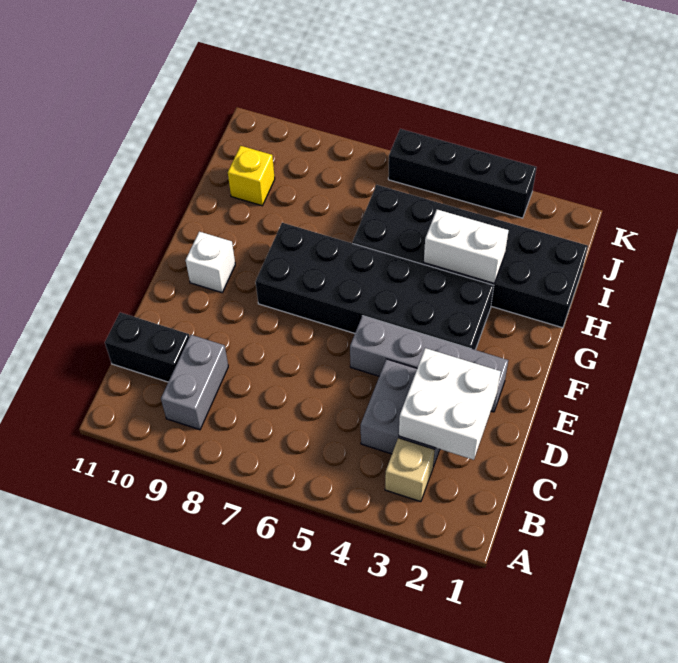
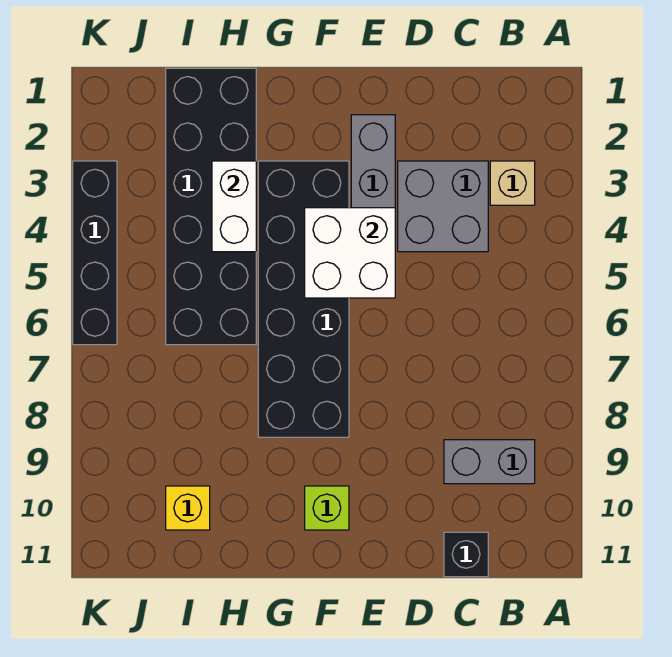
white brick C2:D3 level 2 -> white brick E4:F5 level 2
black brick C10:C11 level 1 -> black brick C11 level 1
white brick F10 level 1 -> lime brick F10 level 1

